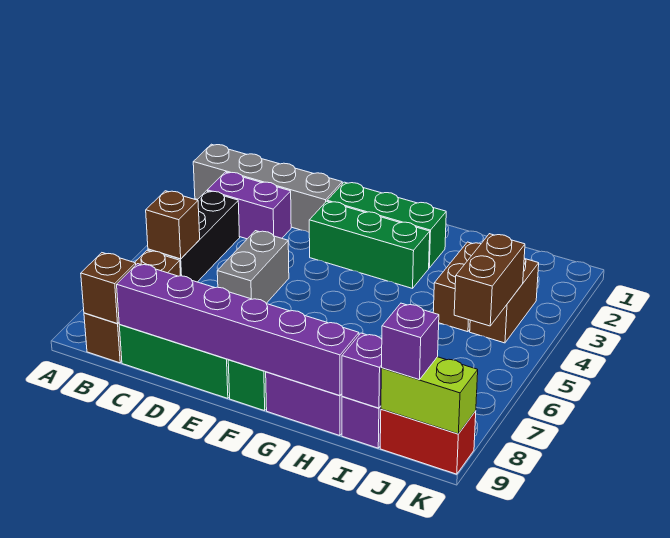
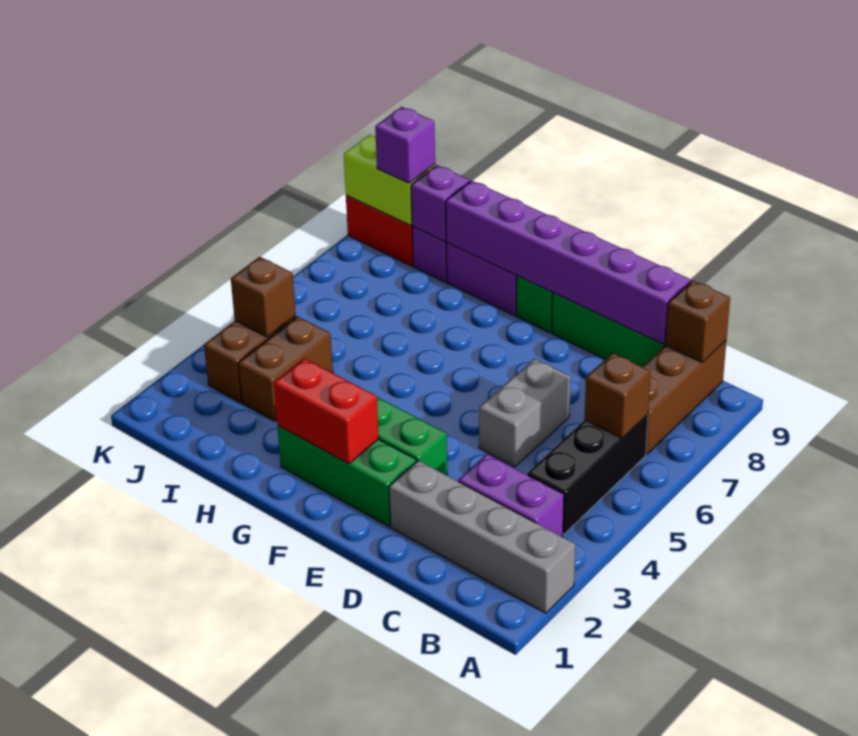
none -> red brick F2:G2 level 2
brown brick J4:J5 level 2 -> brown brick J4 level 2

